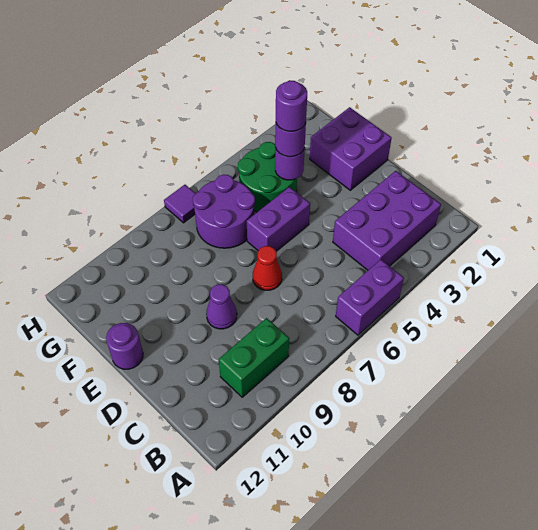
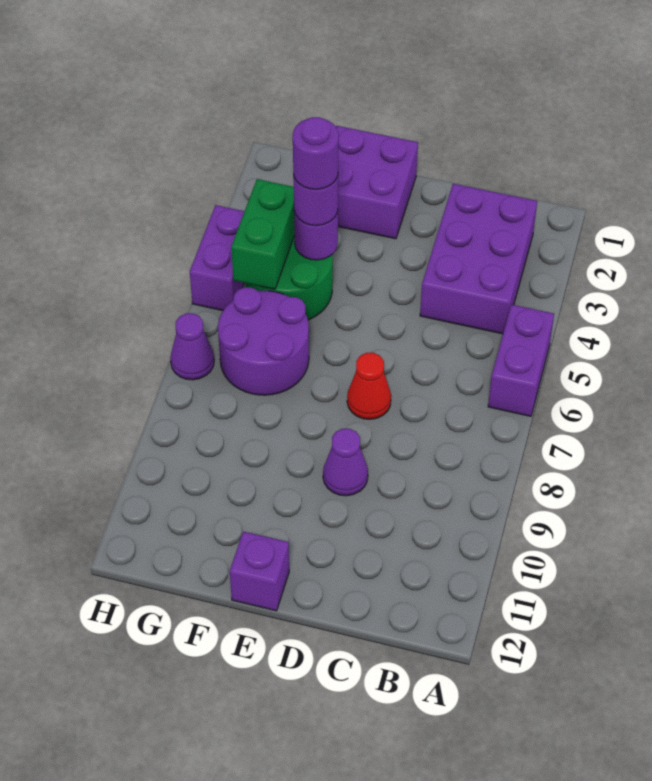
green brick B9:B10 level 1 -> green brick G4:G5 level 2
purple brick E5:E6 level 1 -> purple brick H4:H5 level 1
purple round brick E12 level 1 -> purple brick E12 level 1
purple tile H7 level 1 -> purple cone H7 level 1

